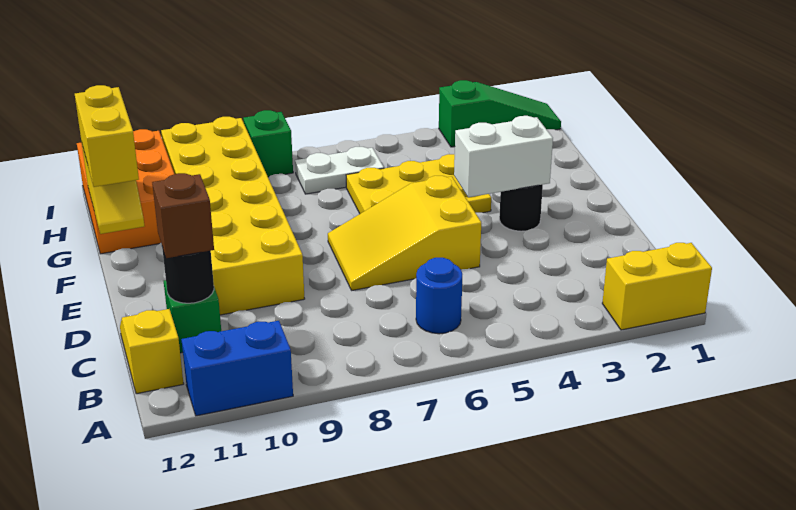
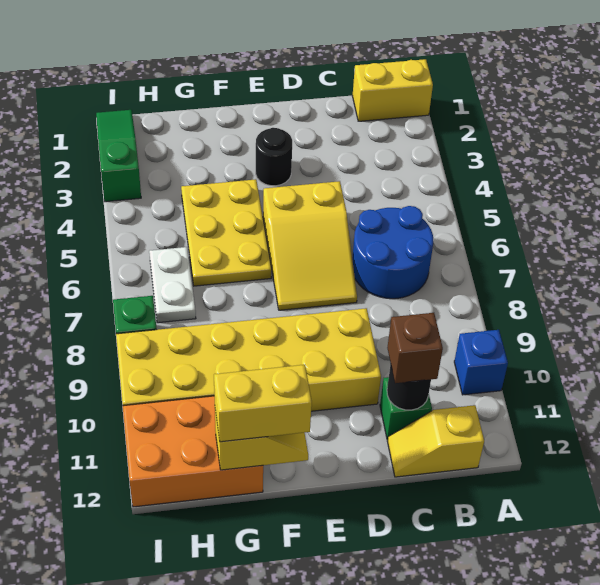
yellow brick A1:A2 level 1 -> yellow brick A1:B1 level 1
blue brick A10:A11 level 1 -> blue brick A10 level 1
blue round brick B6 level 1 -> blue round brick B6:C7 level 1
white brick E3:E4 level 2 -> none

